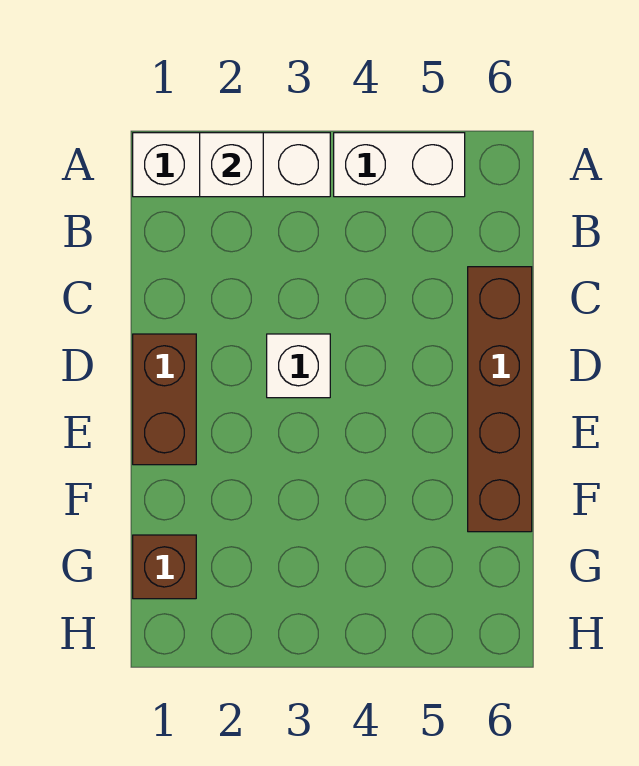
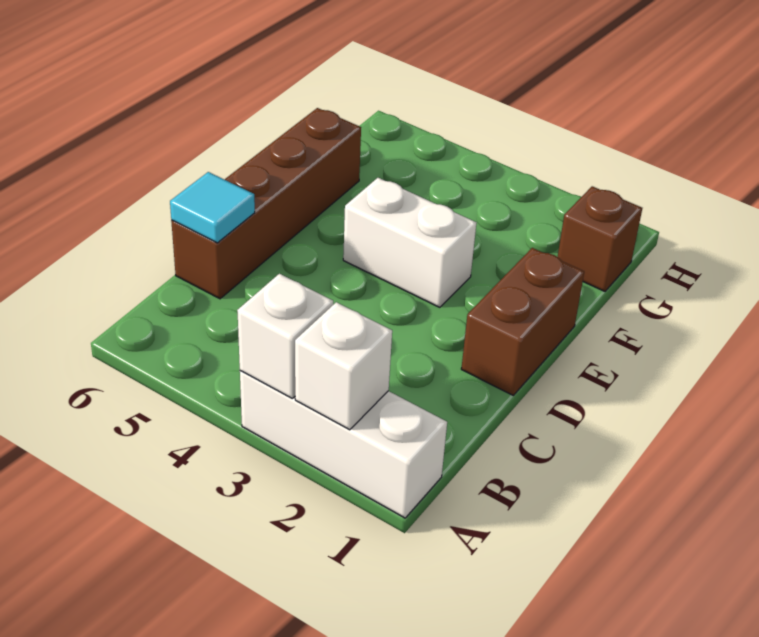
white brick A4:A5 level 1 -> white brick E3:E4 level 1
none -> cyan tile C6 level 2
white brick D3 level 1 -> white brick A3 level 2

